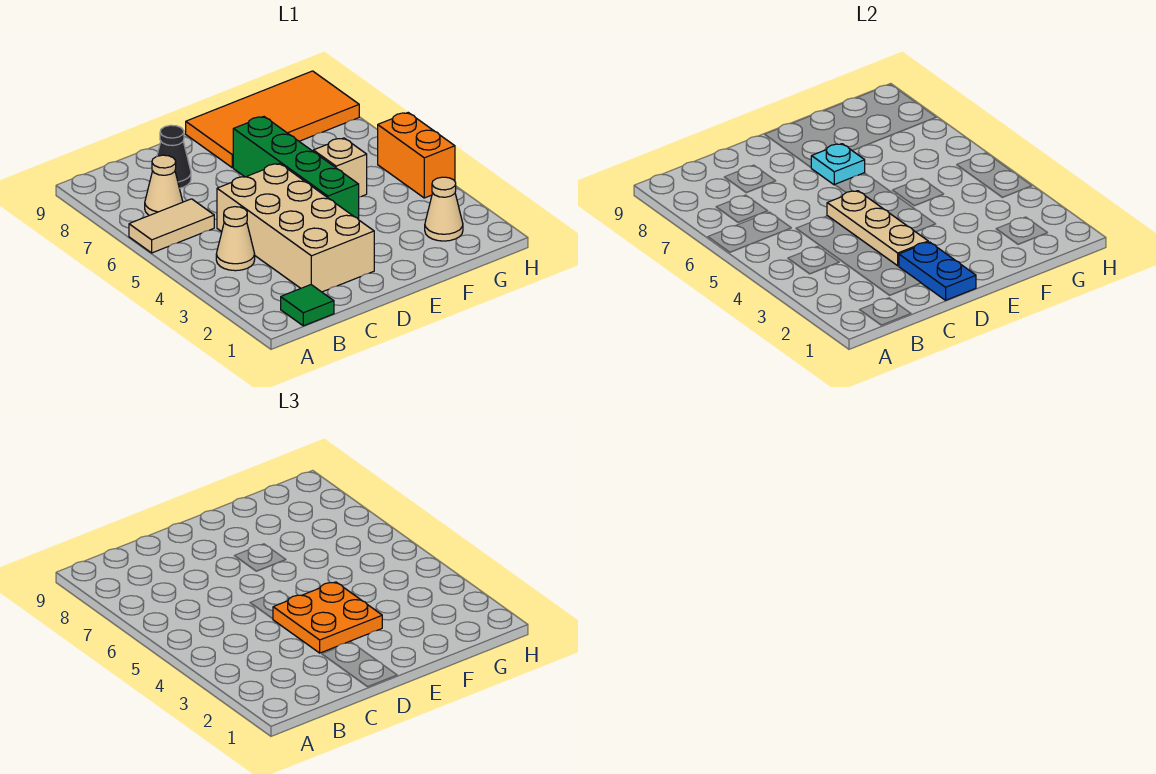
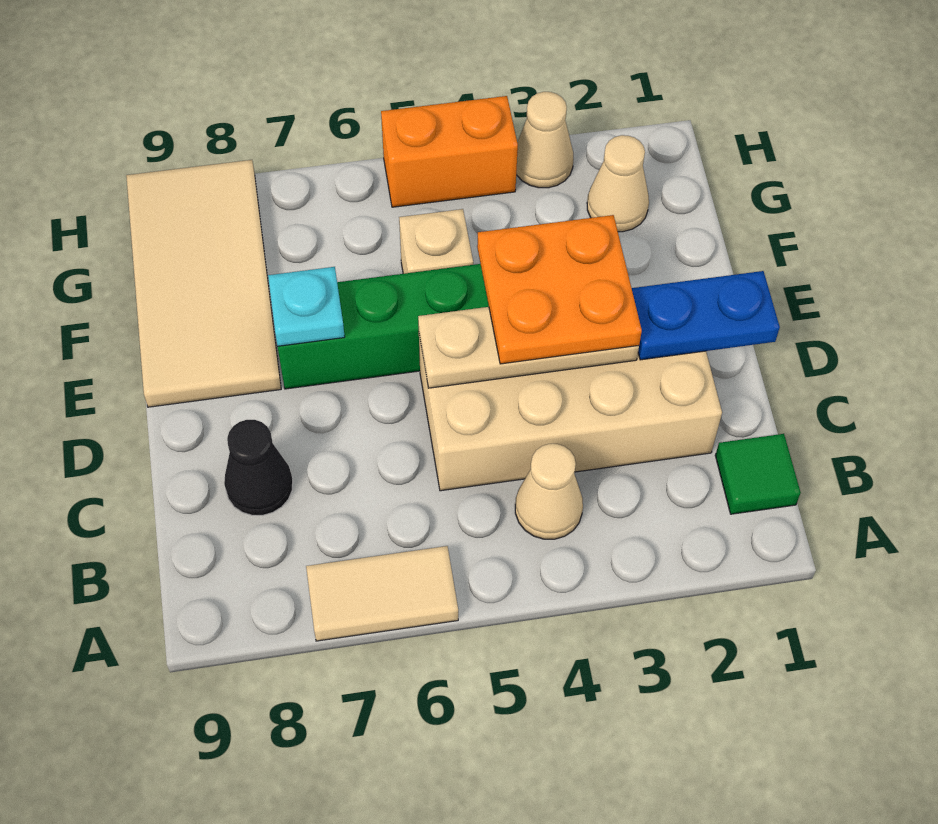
tan tile A6:B6 level 1 -> tan tile A6:A7 level 1
tan cone B7 level 1 -> tan cone H3 level 1
orange tile E8:H9 level 1 -> tan tile E8:H9 level 1

